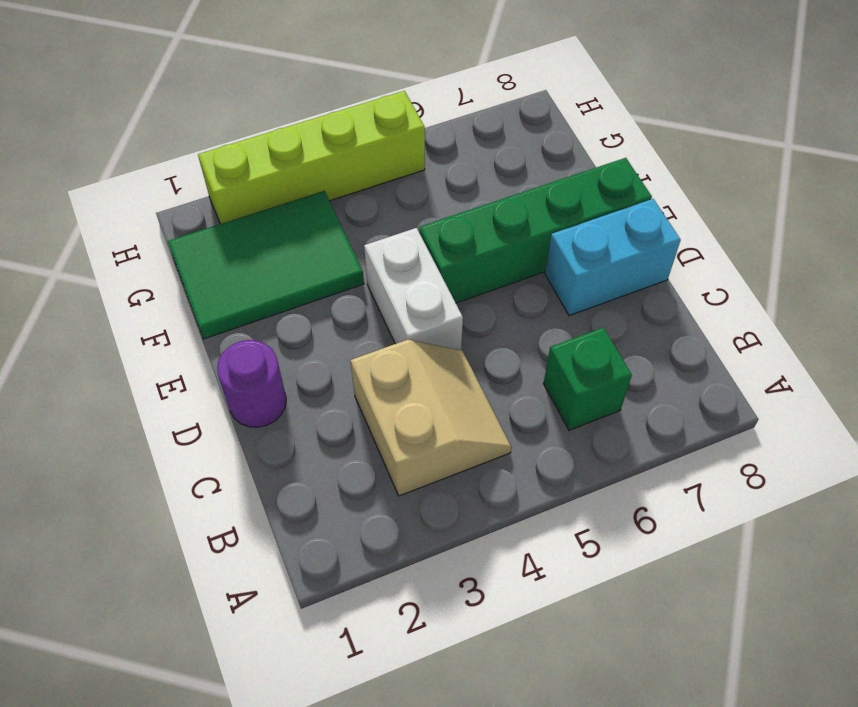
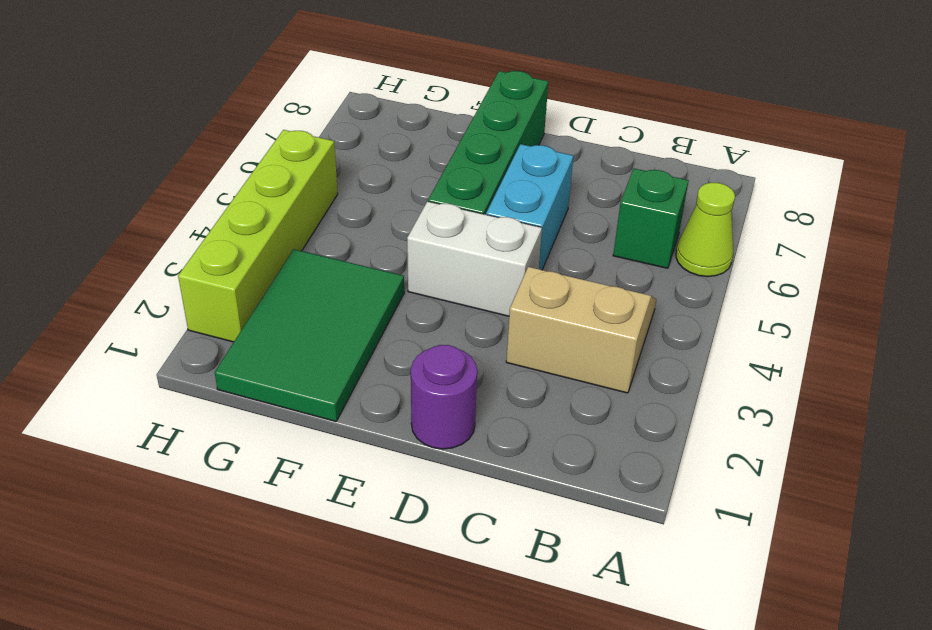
none -> lime cone A6 level 1
cyan brick D7:D8 level 1 -> cyan brick D5:D6 level 1

